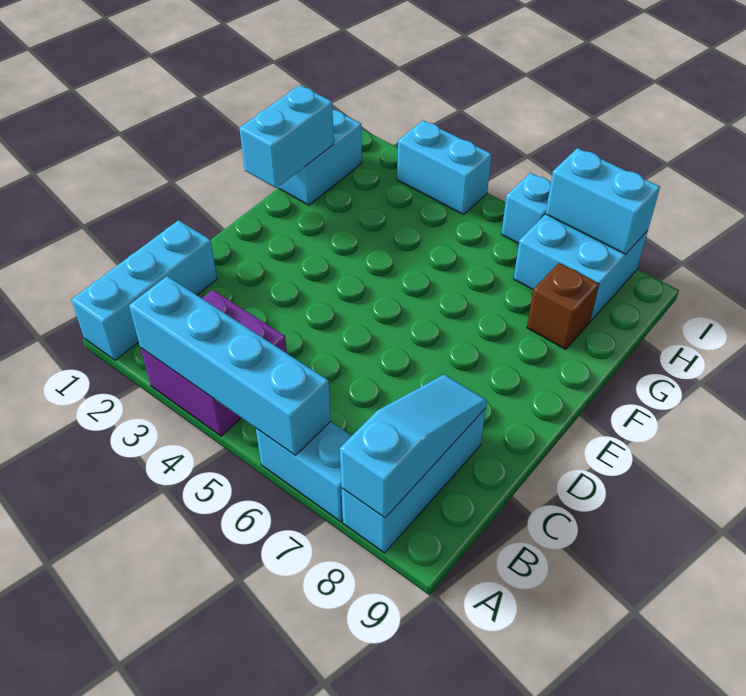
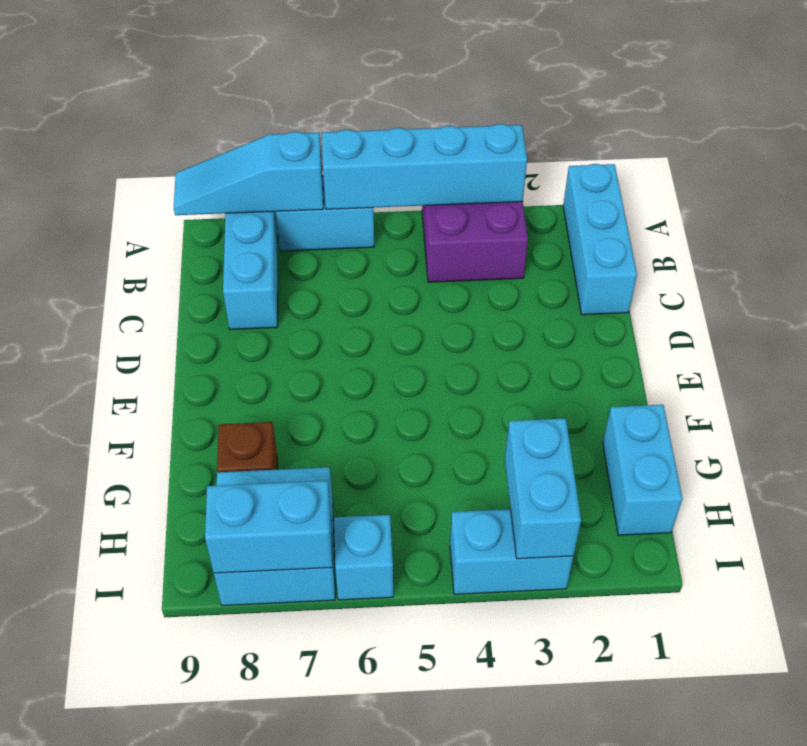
cyan slope A8:C8 level 2 top A -> cyan slope A7:A9 level 2 top 7
cyan brick F1:G1 level 2 -> cyan brick H3:I3 level 2

